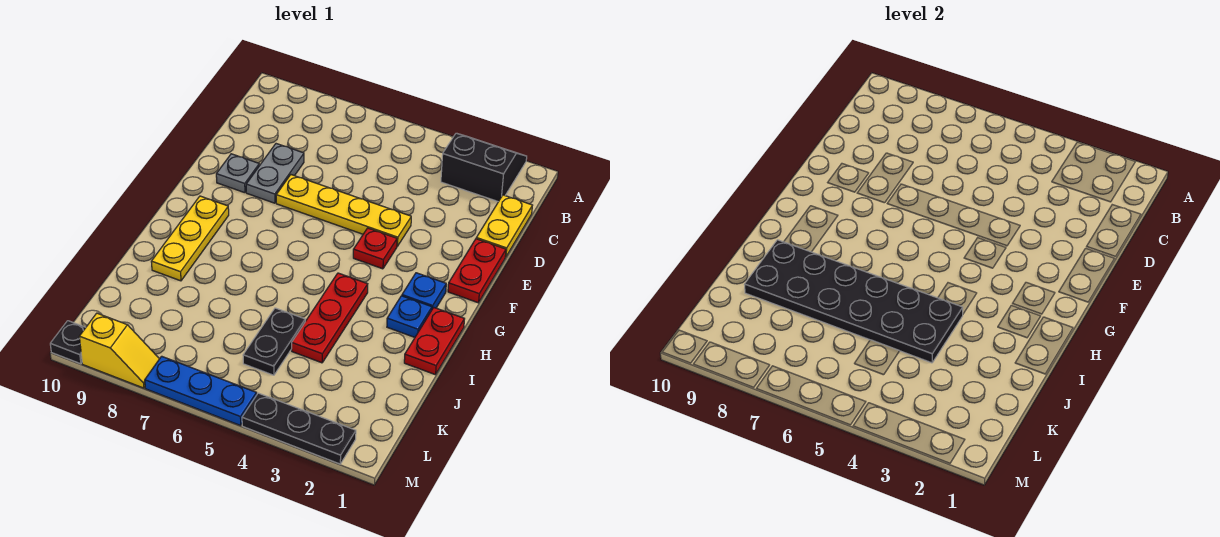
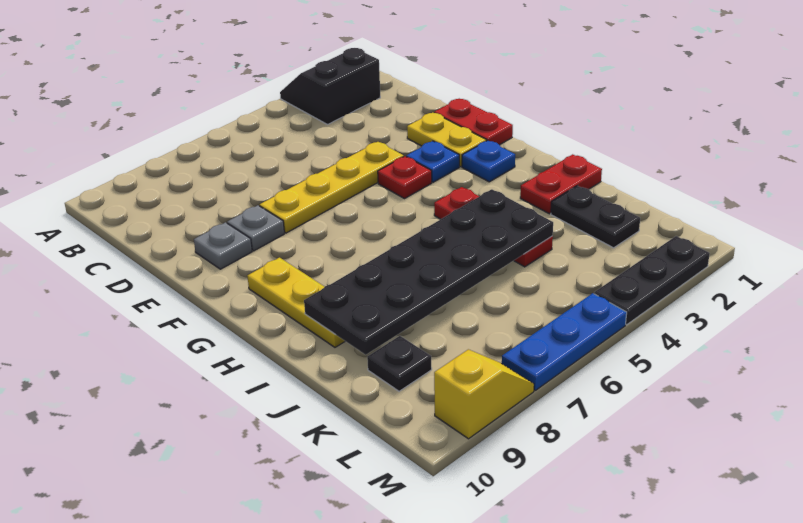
yellow plate C1:D1 level 1 -> yellow plate E2:F2 level 1
grey plate D8:E8 level 1 -> grey plate E8 level 1
red plate H1:I1 level 1 -> red plate I1:I2 level 1
blue plate H2 level 1 -> blue plate F3 level 1
black plate J5:K5 level 1 -> black plate J2:K2 level 1
black plate M10 level 1 -> black plate K9 level 1

